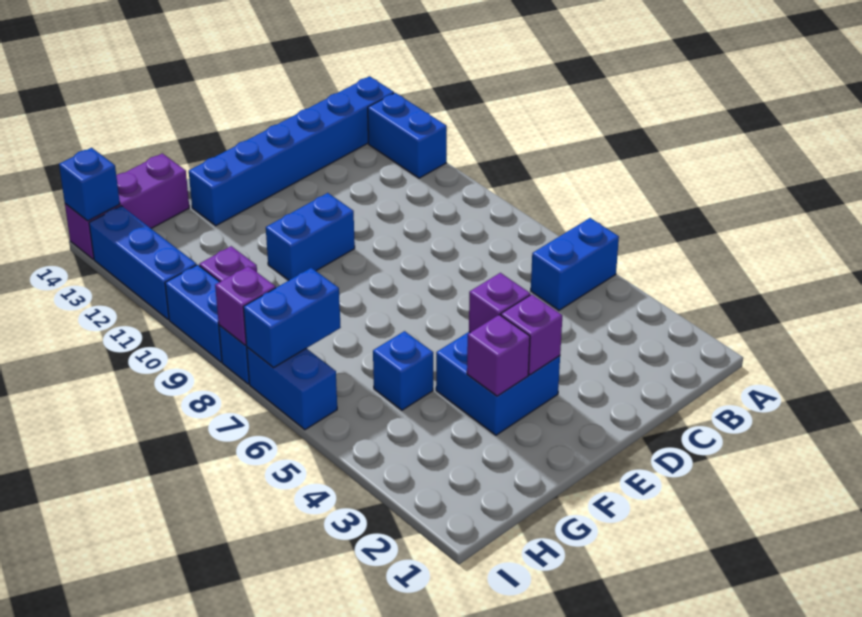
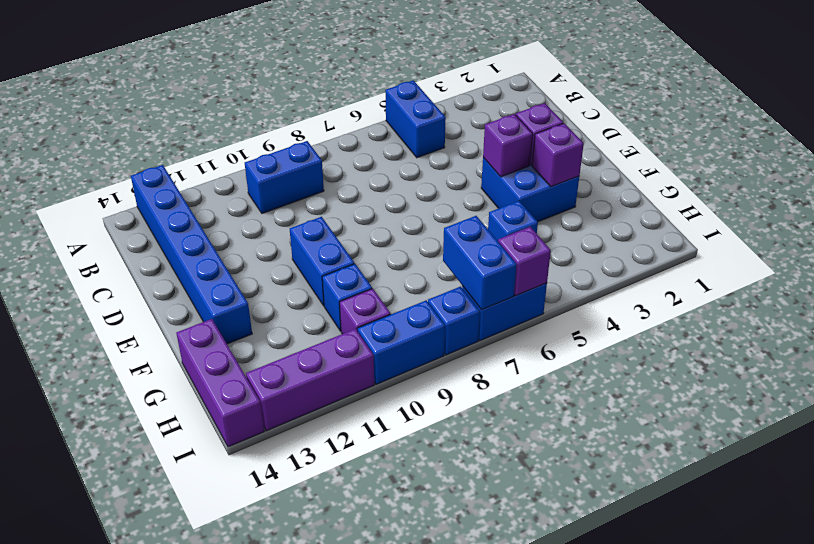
blue brick A11:A12 level 1 -> blue brick B9:B10 level 1
purple brick I8 level 2 -> purple brick I6 level 2
blue brick I11:I13 level 1 -> purple brick I11:I13 level 1
blue brick I14 level 2 -> blue brick G10 level 1

